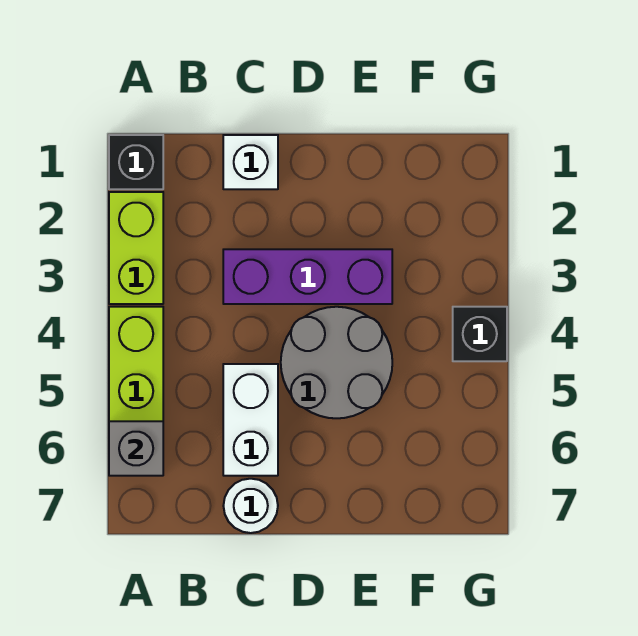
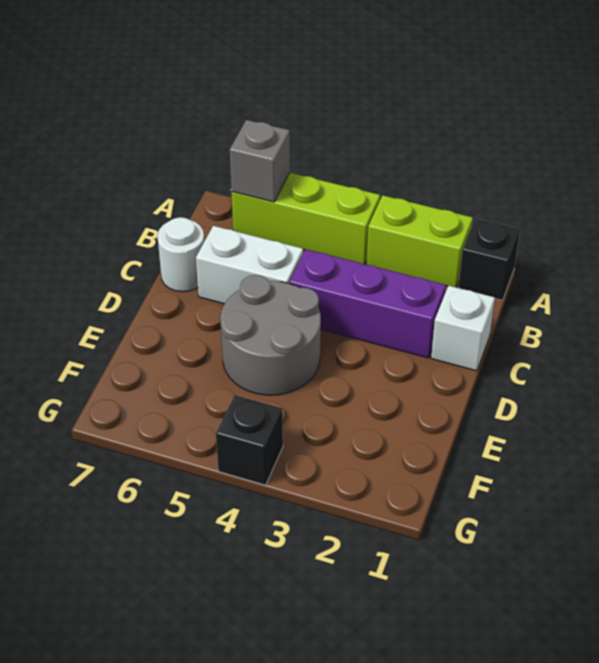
purple brick C3:E3 level 1 -> purple brick C2:C4 level 1

